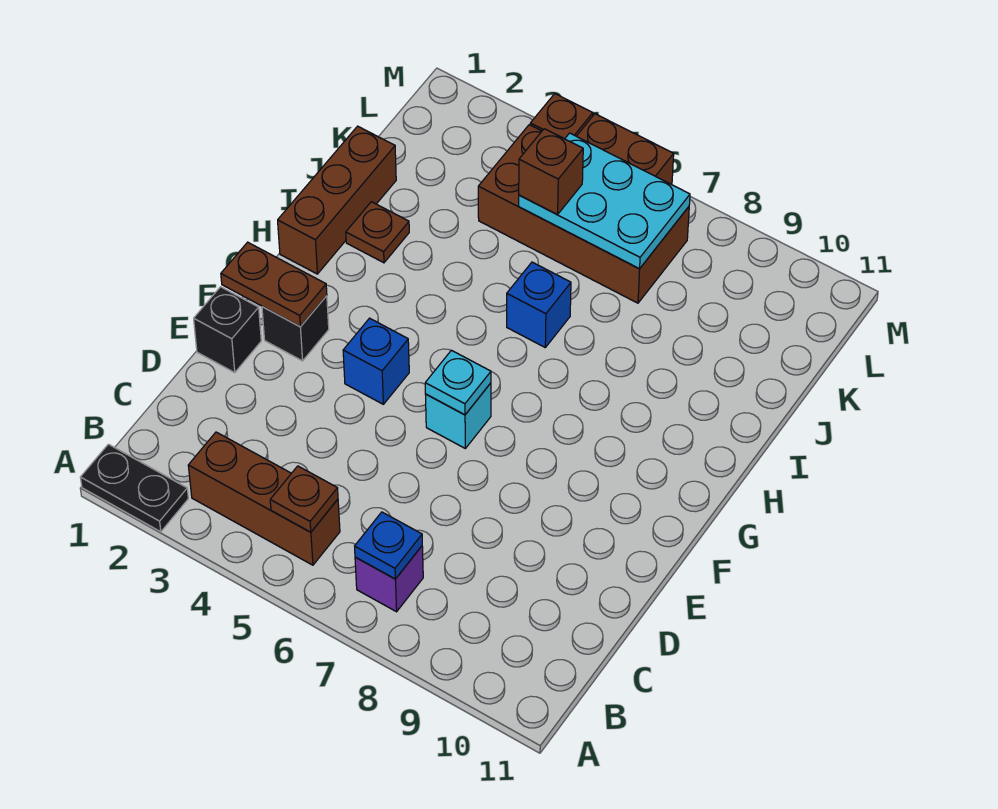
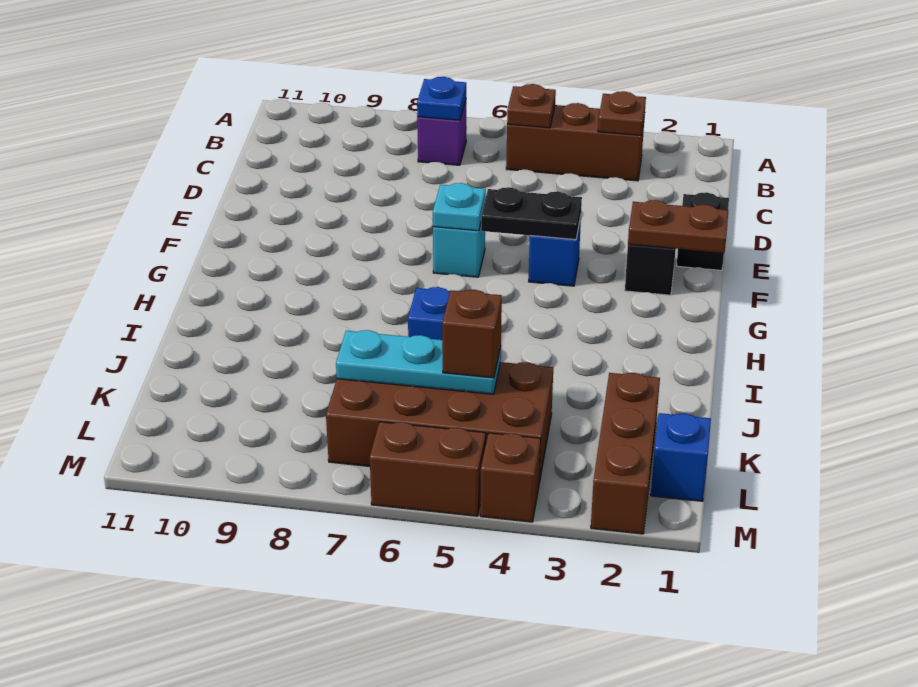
black plate A1:A2 level 1 -> black plate F4:F5 level 2
brown brick H1:J1 level 1 -> brown brick K2:M2 level 1
brown plate I2 level 1 -> brown plate B3 level 2
cyan plate K5:L7 level 2 -> cyan plate K5:K7 level 2
none -> blue brick L1 level 1

